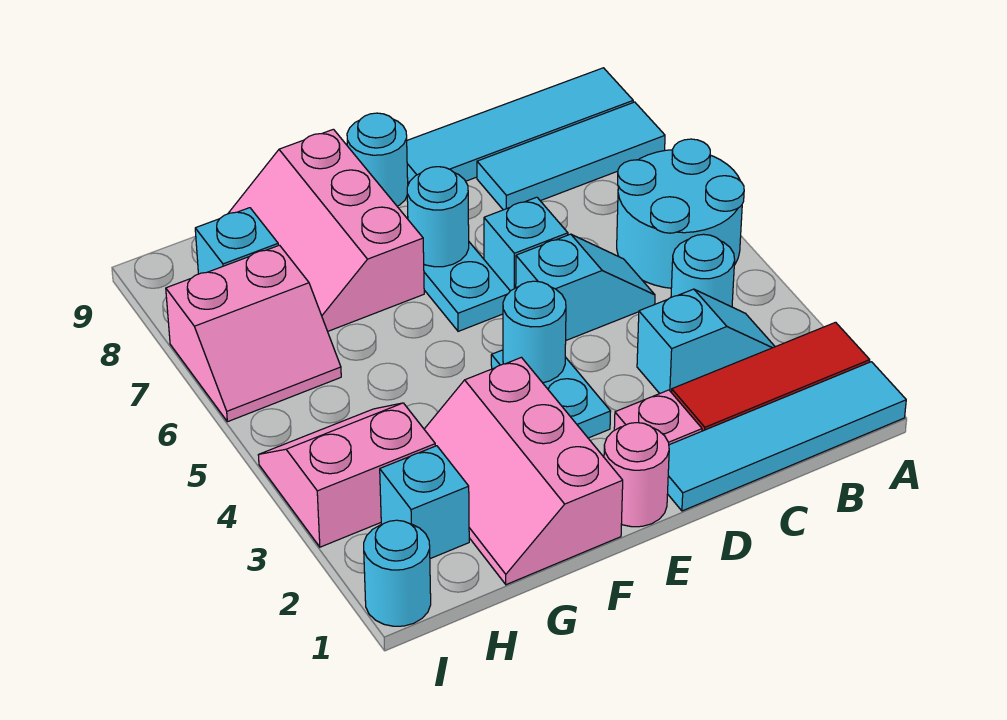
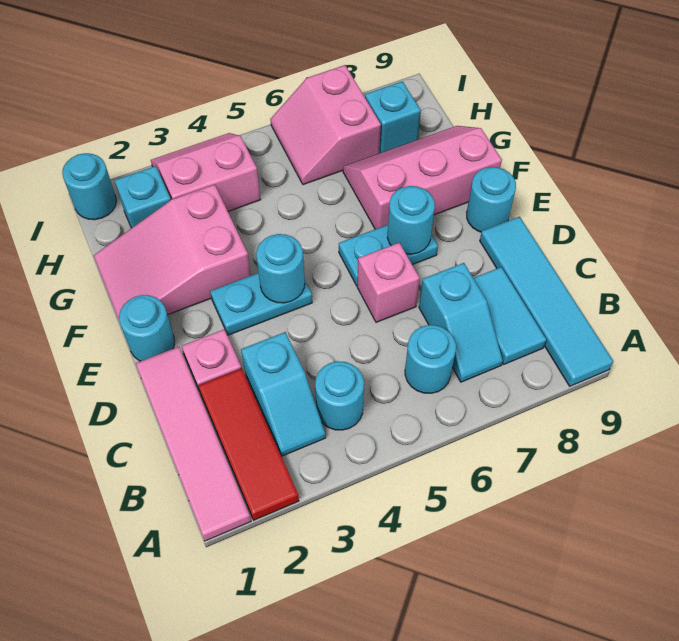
cyan tile A1:D1 level 1 -> pink tile A1:D1 level 1
cyan round brick A5:B6 level 1 -> cyan round brick B6 level 1
cyan tile A8:C8 level 1 -> cyan tile B8:C8 level 1
cyan slope C5:D5 level 1 top D -> cyan slope B7:C7 level 1 top C
cyan brick D6 level 1 -> pink brick D6 level 1
pink round brick E1 level 1 -> cyan round brick E1 level 1
pink slope F1:G3 level 1 top F -> pink slope F1:G3 level 1 top 3
pink slope H3:I4 level 1 top 3 -> pink slope H3:I4 level 1 top H

